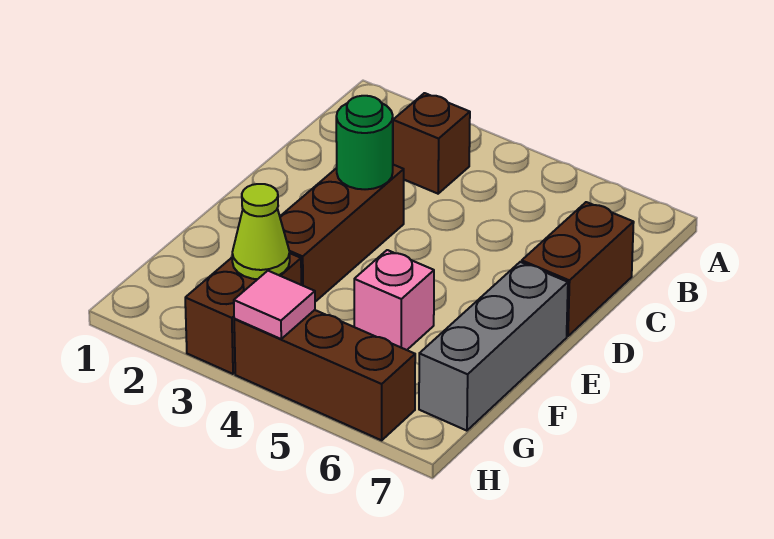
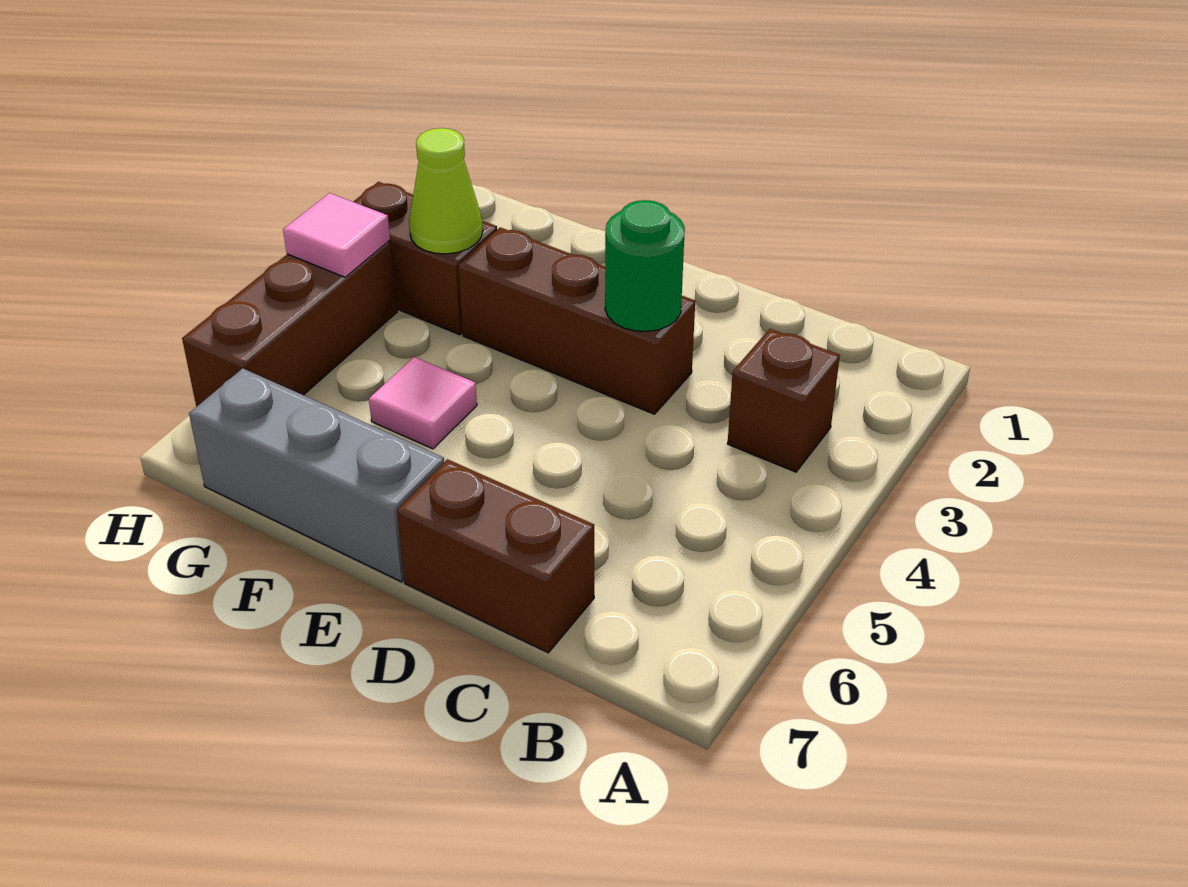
pink brick F5 level 1 -> pink tile F5 level 1

